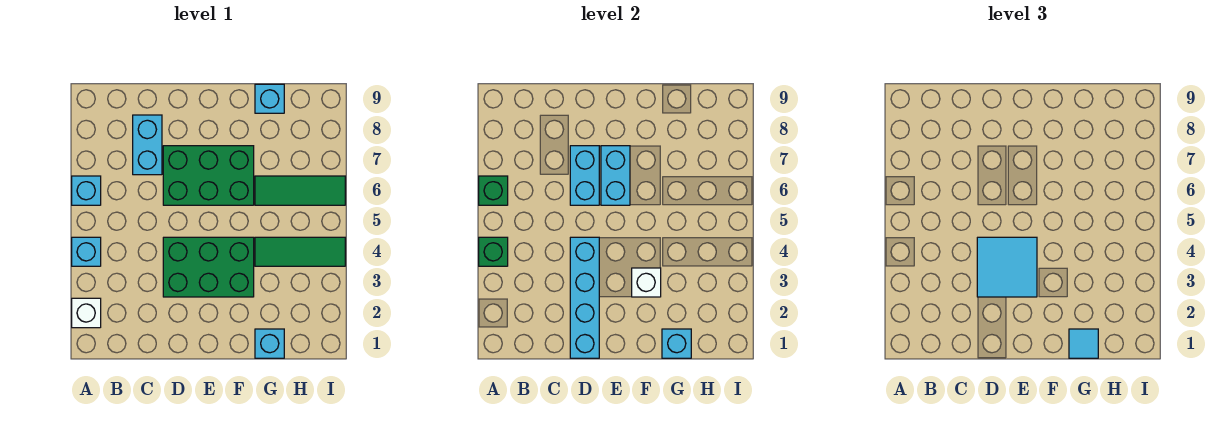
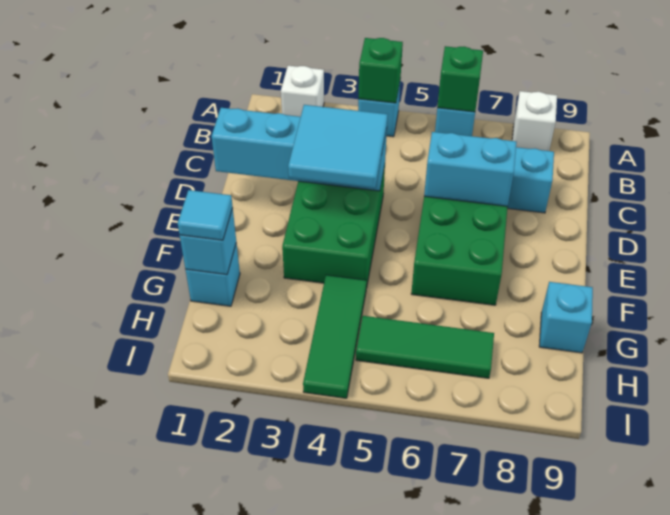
cyan brick E6:E7 level 2 -> none
white brick F3 level 2 -> white brick A8 level 1
green tile G6:I6 level 1 -> green tile H5:H7 level 1

